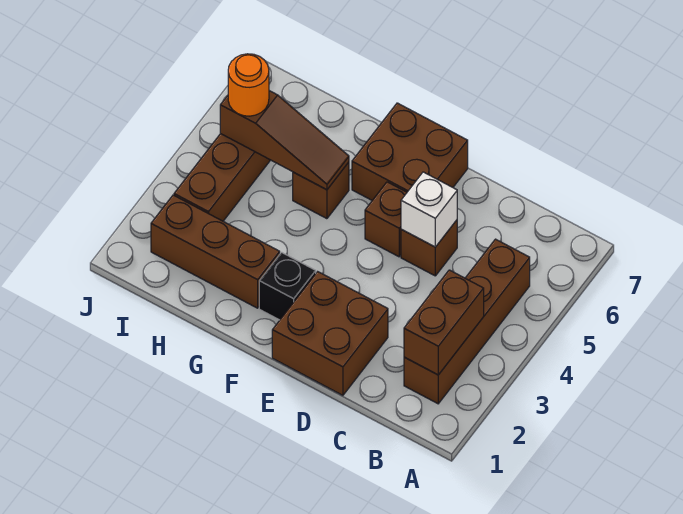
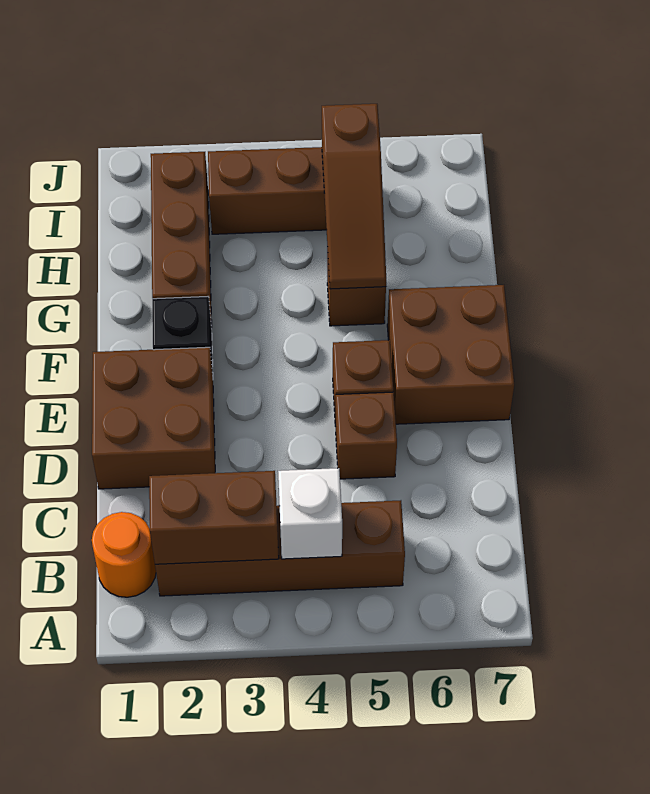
white brick D5 level 2 -> white brick B4 level 2
orange round brick I5 level 3 -> orange round brick B1 level 1

